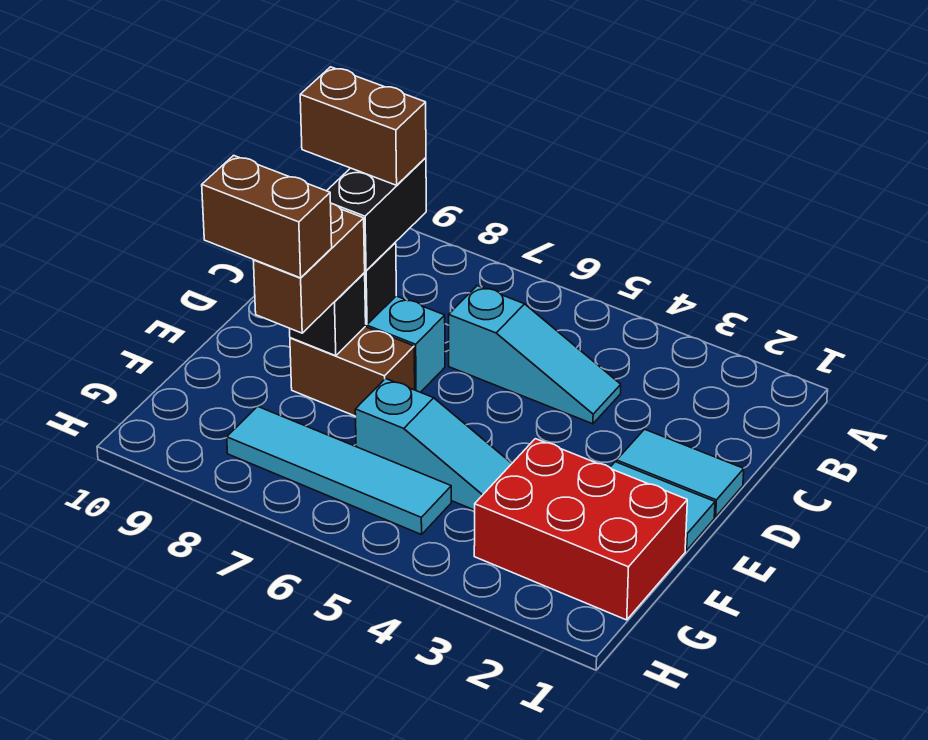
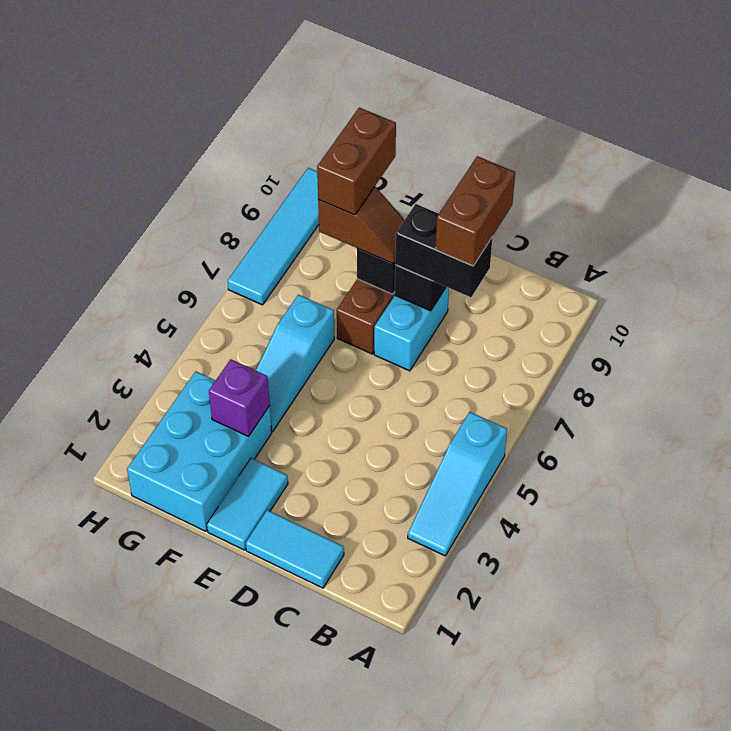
cyan slope C4:C6 level 1 top 6 -> cyan slope A3:A5 level 1 top 5
cyan tile D1:D2 level 1 -> cyan tile C1:D1 level 1
brown brick E8:F8 level 3 -> brown slope E8:F8 level 3 top F
red brick F1:G3 level 1 -> cyan brick F1:G3 level 1
none -> purple brick F3 level 2
cyan tile G5:G8 level 1 -> cyan tile H7:H10 level 1

